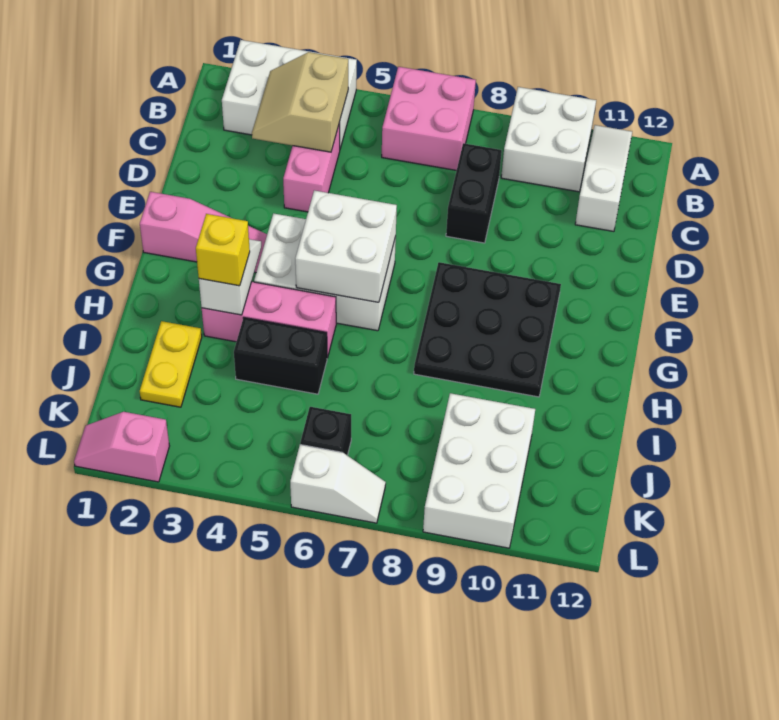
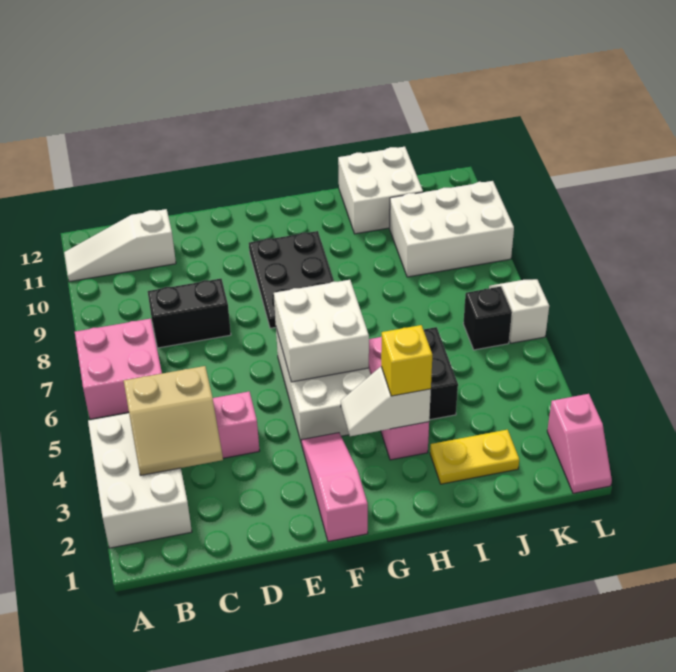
white brick A9:B10 level 1 -> white brick I11:J12 level 1
black plate F8:H10 level 1 -> black plate F8:G10 level 1

